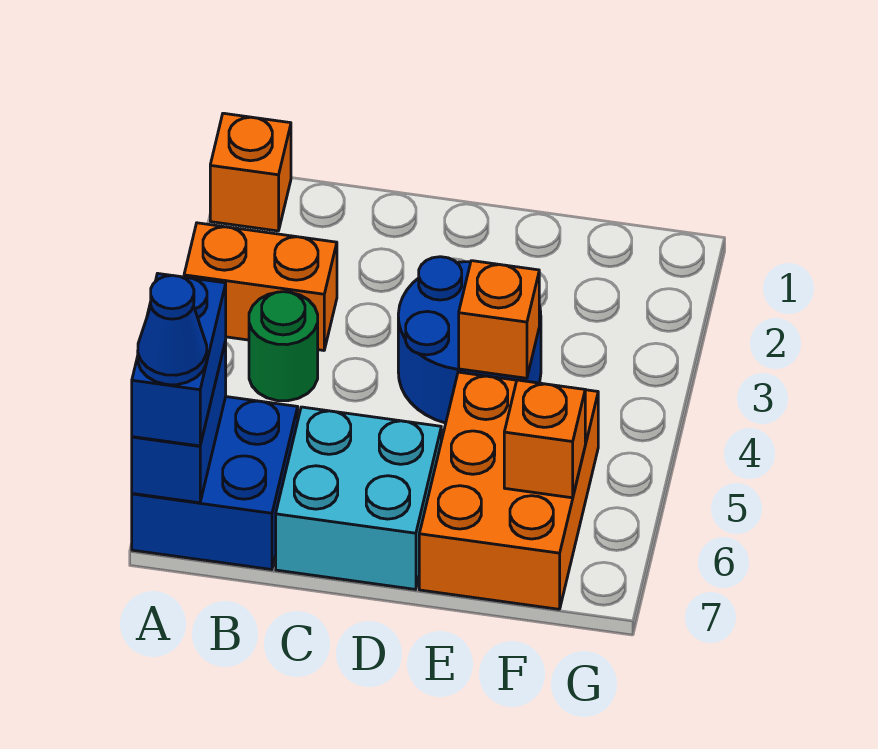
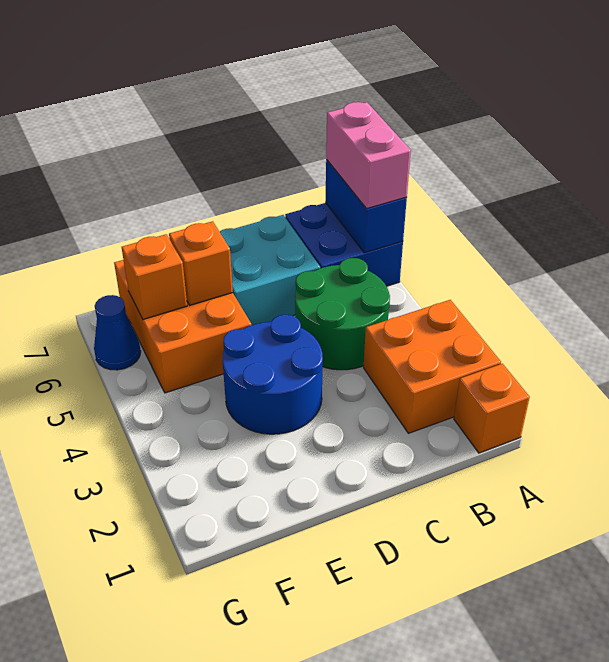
orange brick A3:B3 level 1 -> orange brick A2:B3 level 1
blue brick A6:A7 level 3 -> pink brick A6:A7 level 3
blue cone A7 level 4 -> blue cone G6 level 1
green round brick B4 level 1 -> green round brick B4:C5 level 1
orange brick E4 level 2 -> orange brick E6 level 2

